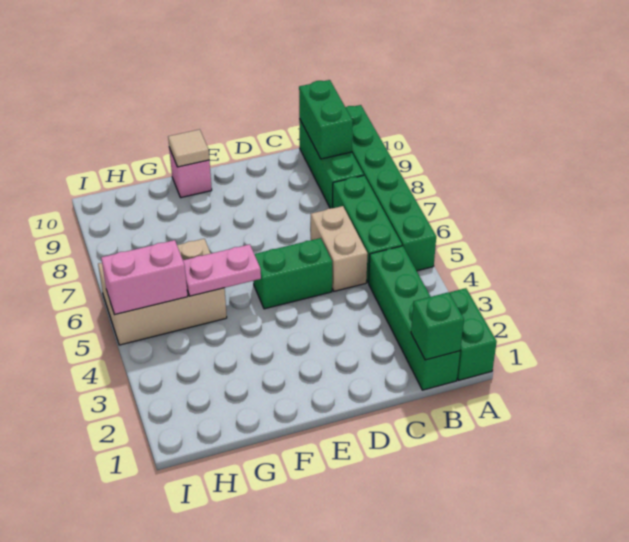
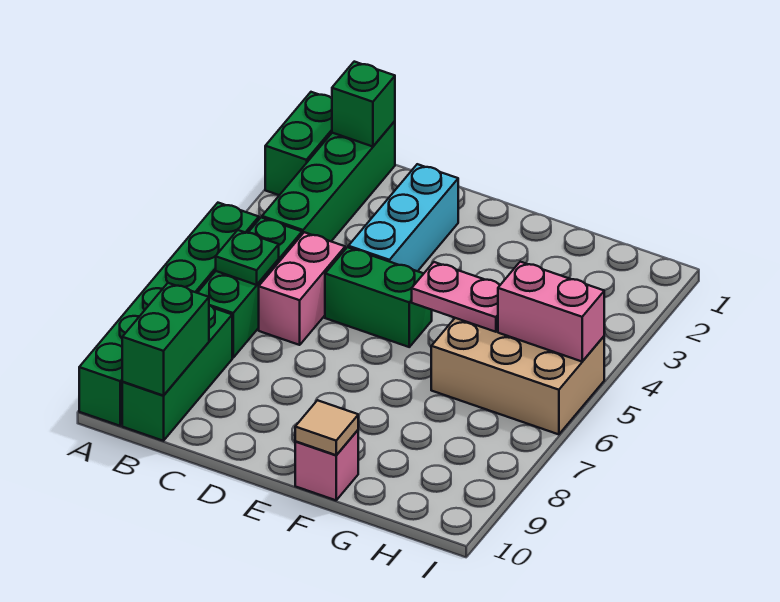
none -> green plate B6 level 2
tan brick C5:C6 level 1 -> pink brick C5:C6 level 1
none -> cyan brick D2:D4 level 1

